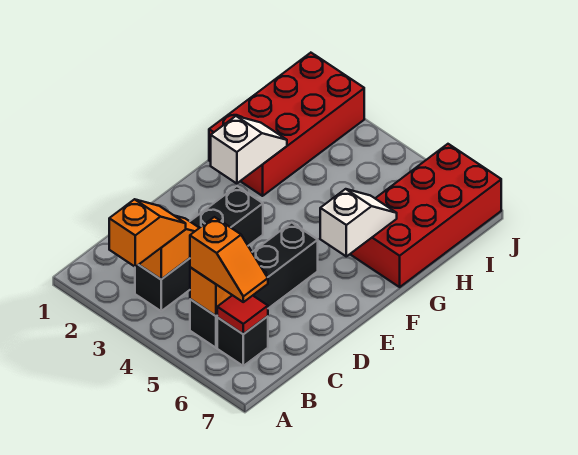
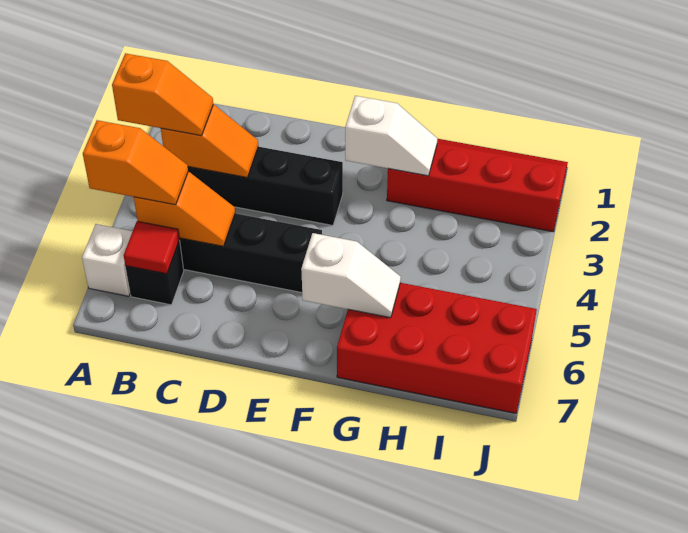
none -> white brick A6 level 1
orange slope B5:B6 level 3 top 5 -> orange slope A5:B5 level 3 top A
red brick G1:J2 level 1 -> red slope G1:J2 level 1 top 2

